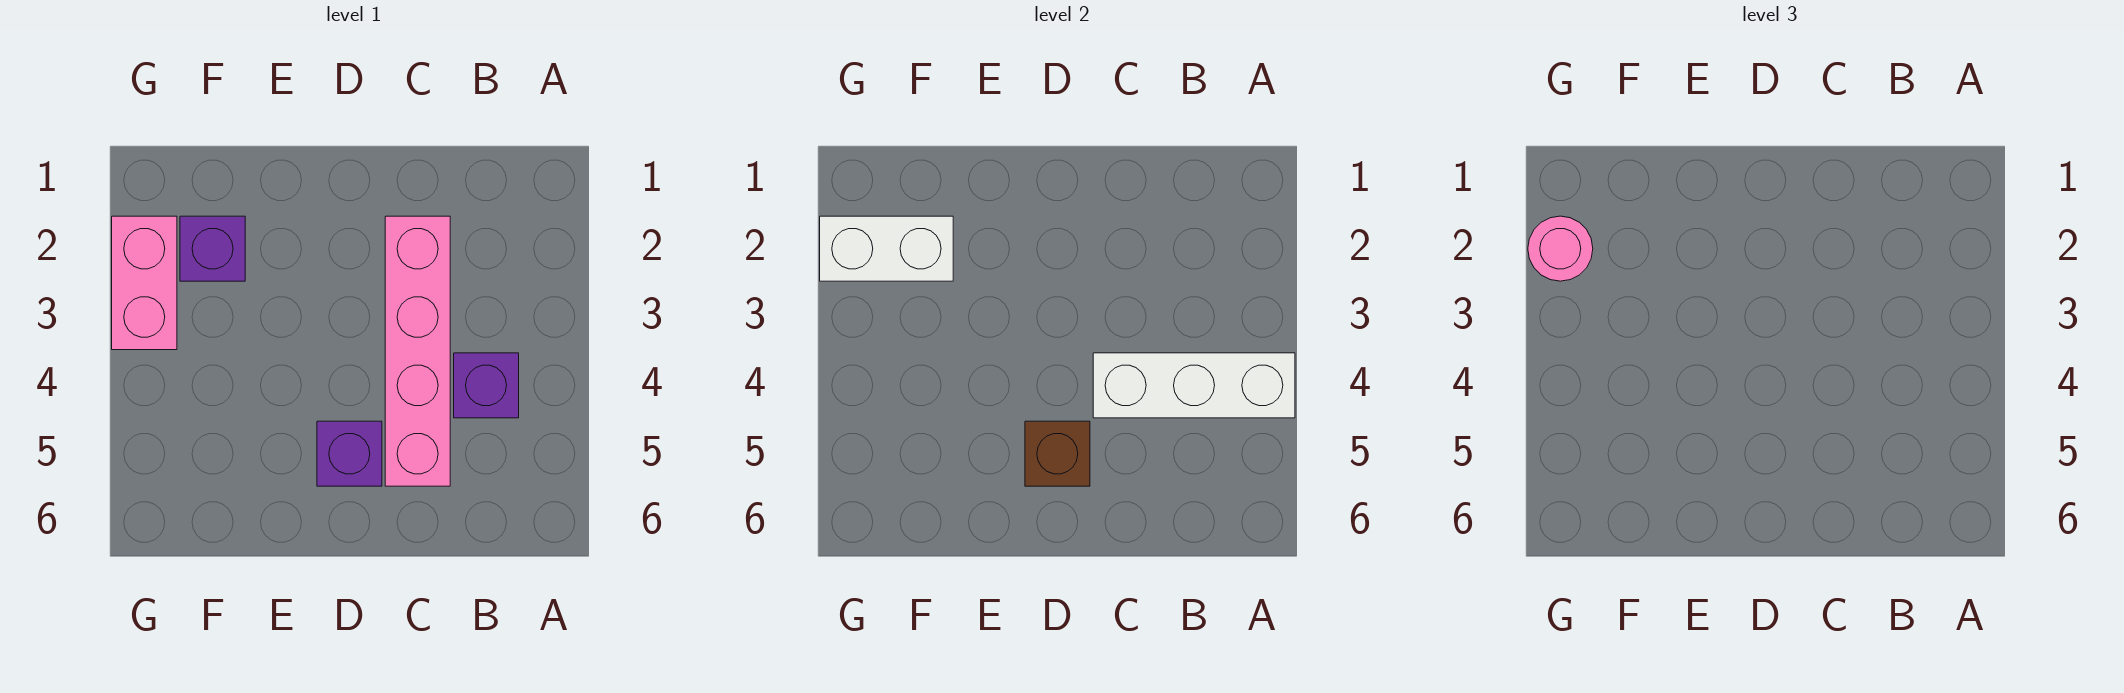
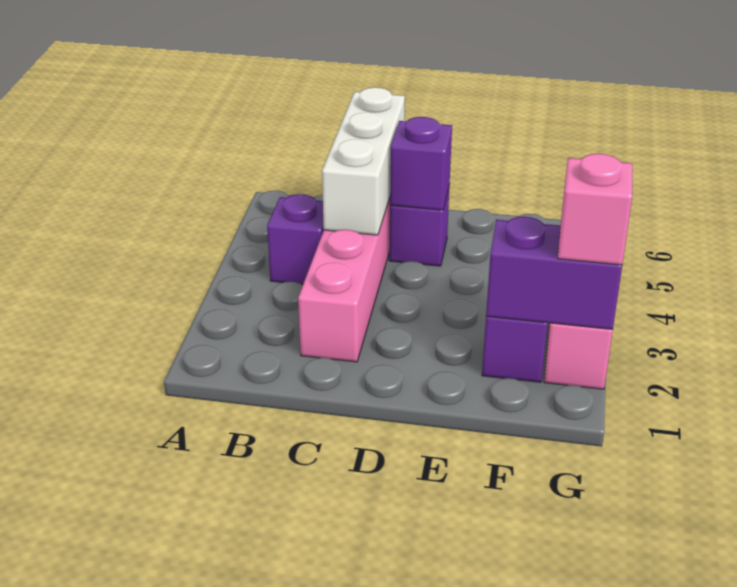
white brick A4:C4 level 2 -> white brick C4:C6 level 2
brown brick D5 level 2 -> purple brick D5 level 2
white brick F2:G2 level 2 -> purple brick F2:G2 level 2
pink round brick G2 level 3 -> pink brick G2 level 3

